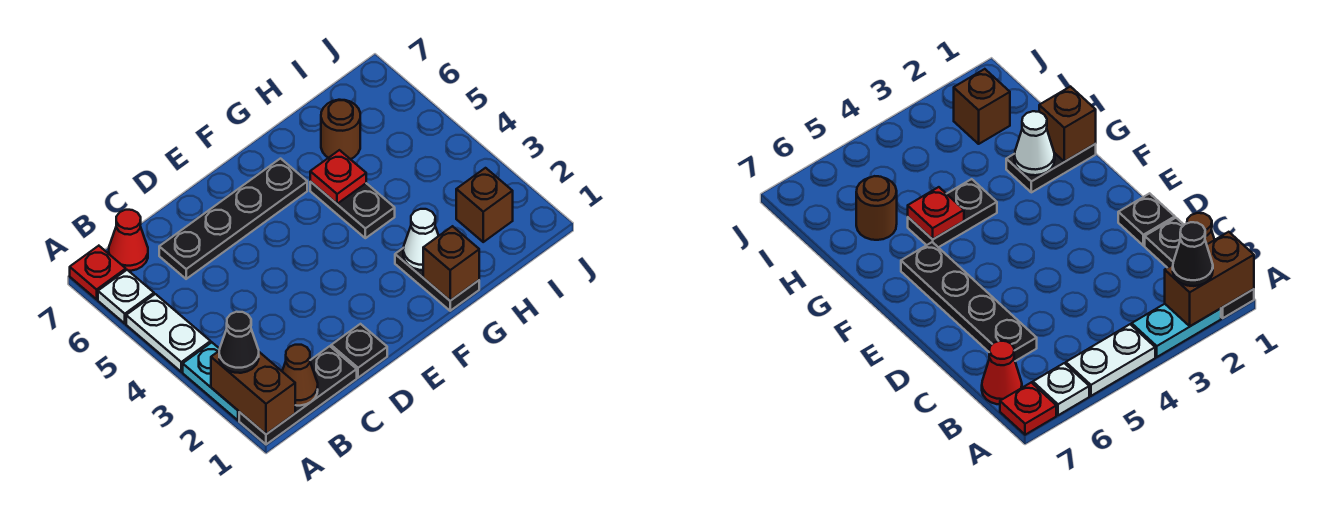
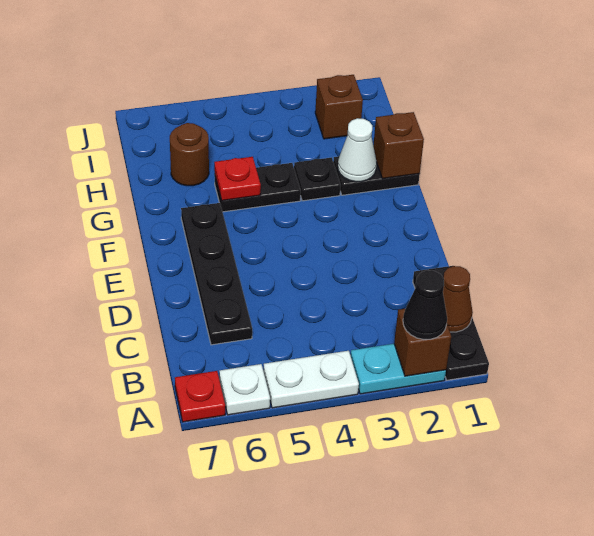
brown brick A1:A2 level 2 -> brown brick A2 level 2
red cone B7 level 1 -> none
black plate D1 level 1 -> black plate G3 level 1

